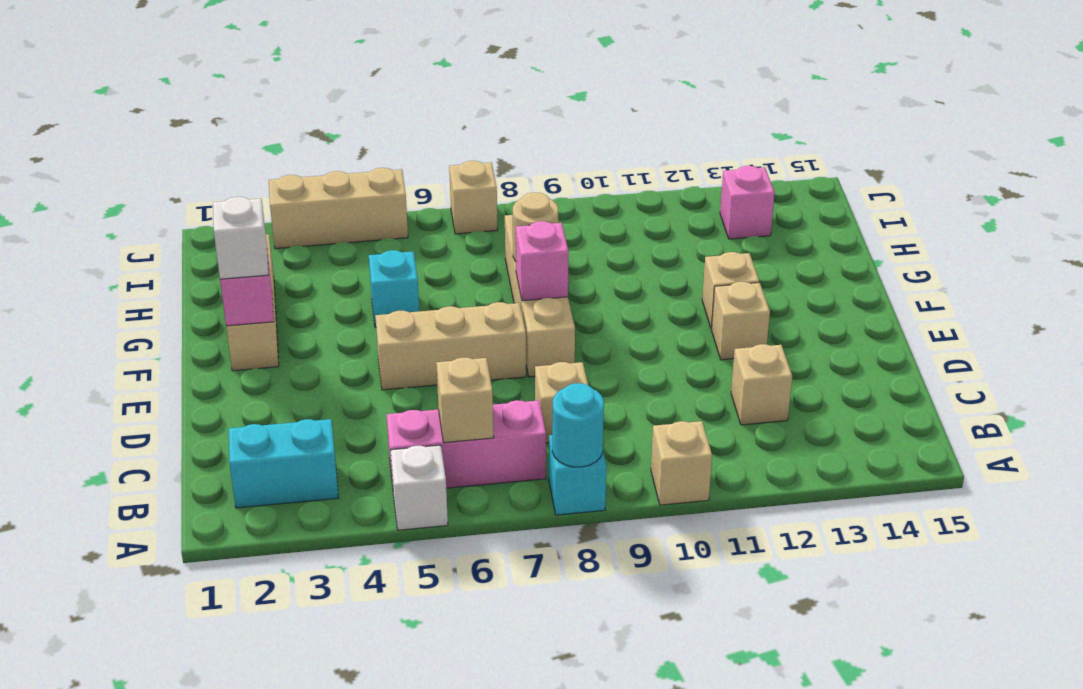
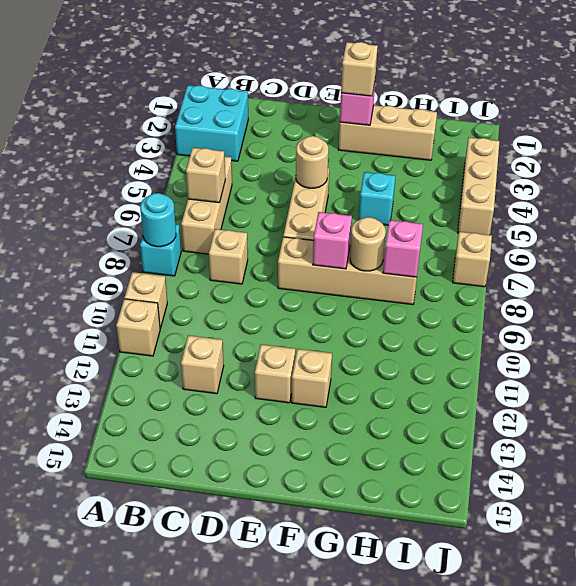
white brick A5 level 1 -> none
none -> tan brick A11 level 1
cyan brick B2:B3 level 1 -> cyan brick A2:B3 level 1
pink brick B5:B7 level 1 -> tan brick B5:B7 level 1
none -> tan round brick E5 level 2
white brick F2 level 3 -> tan brick F2 level 3
pink brick I13 level 1 -> pink brick H8 level 2

